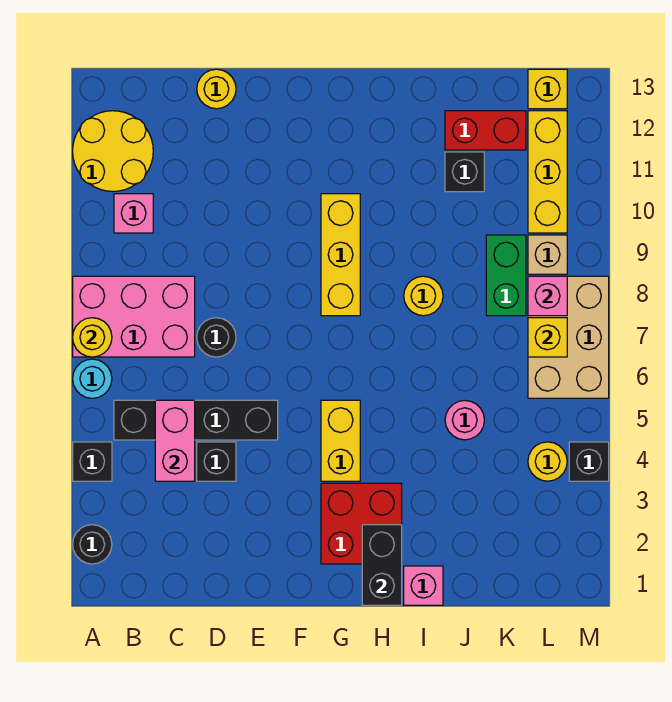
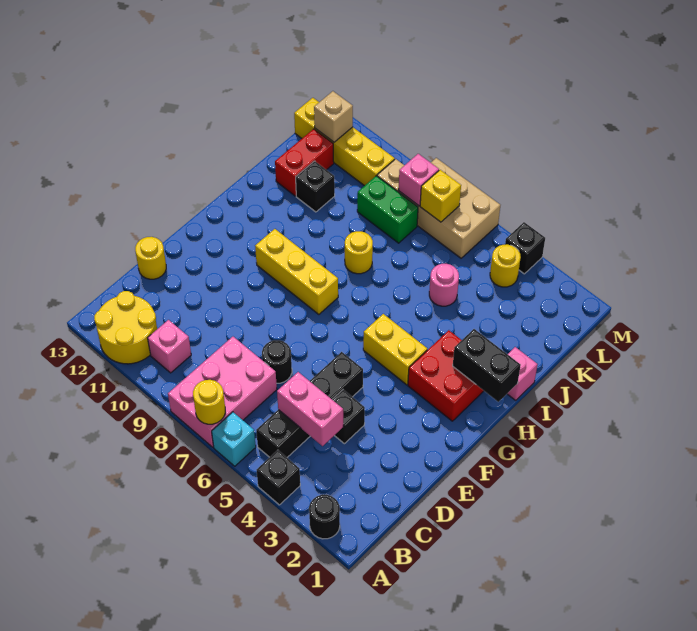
cyan round brick A6 level 1 -> cyan brick A6 level 1
none -> tan brick L12 level 2

